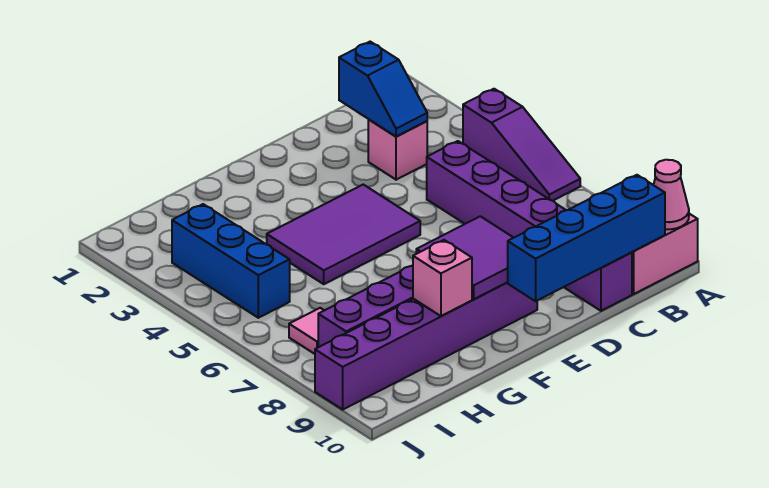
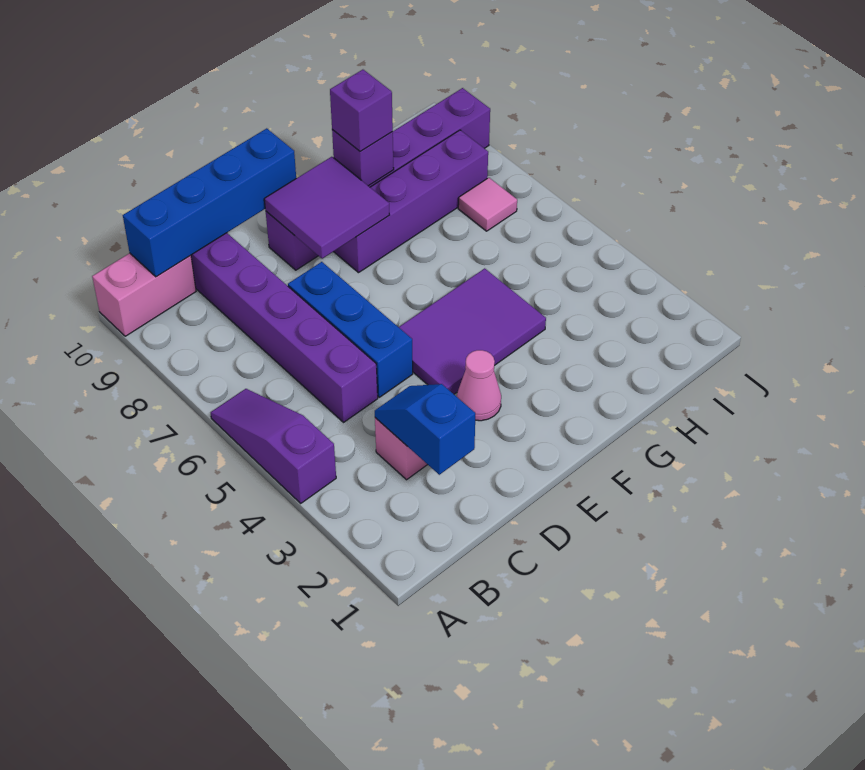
pink cone A10 level 2 -> pink cone E3 level 1
pink brick G9 level 2 -> purple brick G9 level 2
none -> purple brick G9 level 3
blue brick I3:I5 level 1 -> blue brick D5:D7 level 1

